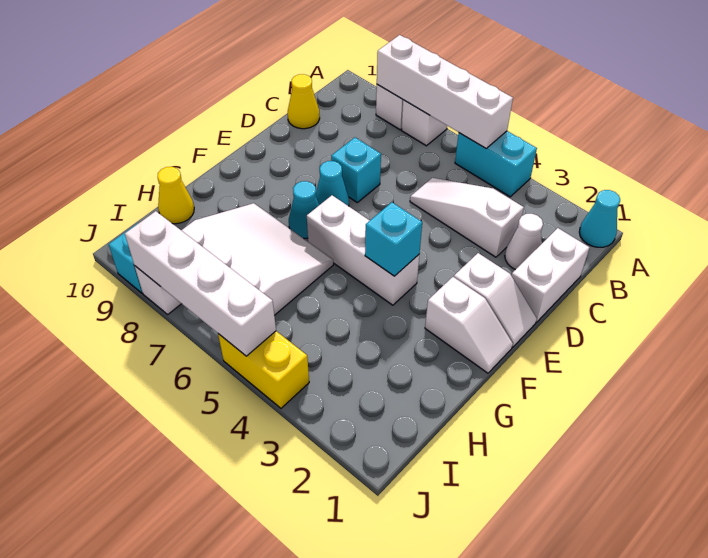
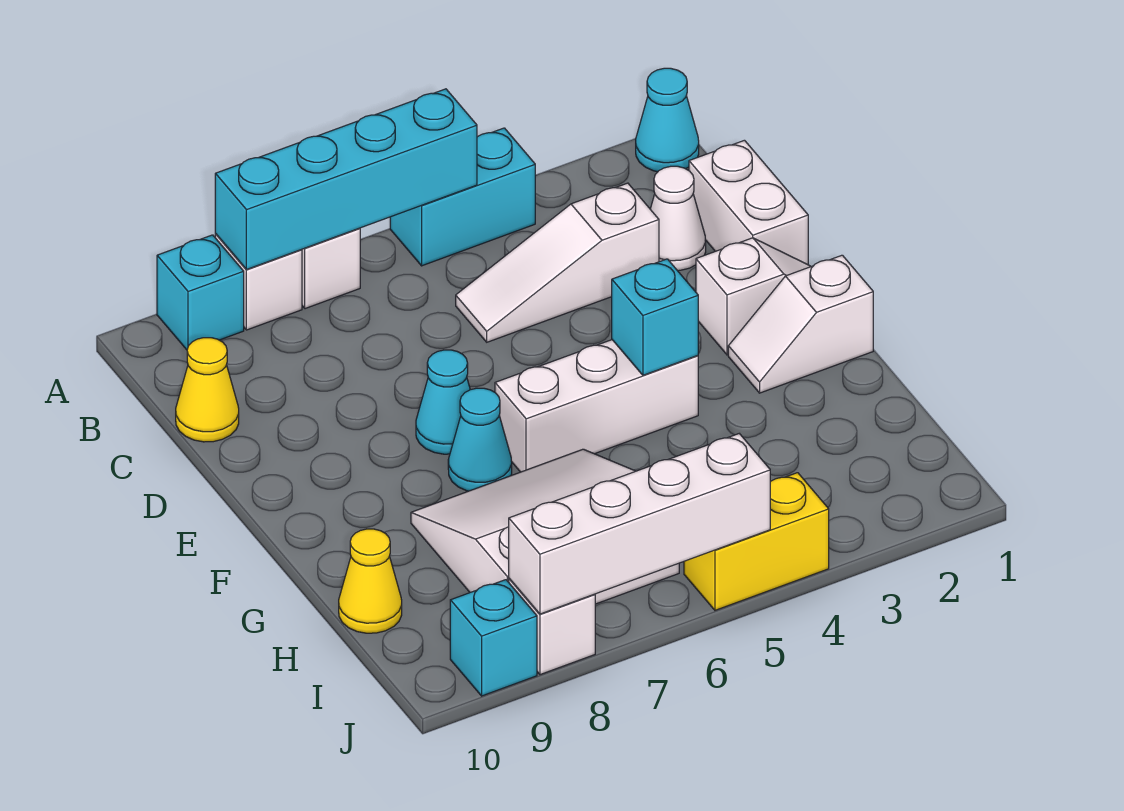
white brick A5:A8 level 2 -> cyan brick A5:A8 level 2
cyan brick D7 level 1 -> cyan brick A9 level 1
white slope F1:F2 level 1 top 2 -> white slope F1:F2 level 1 top 1

